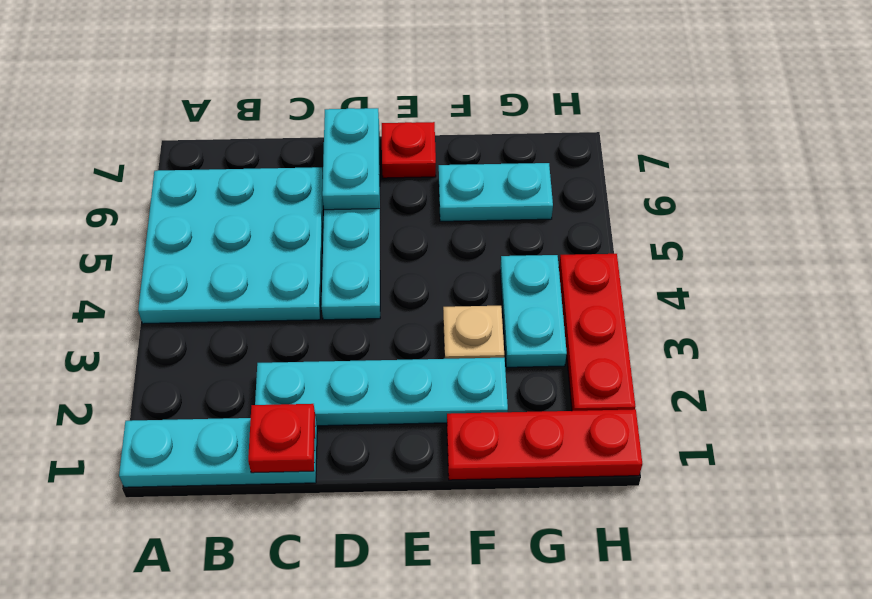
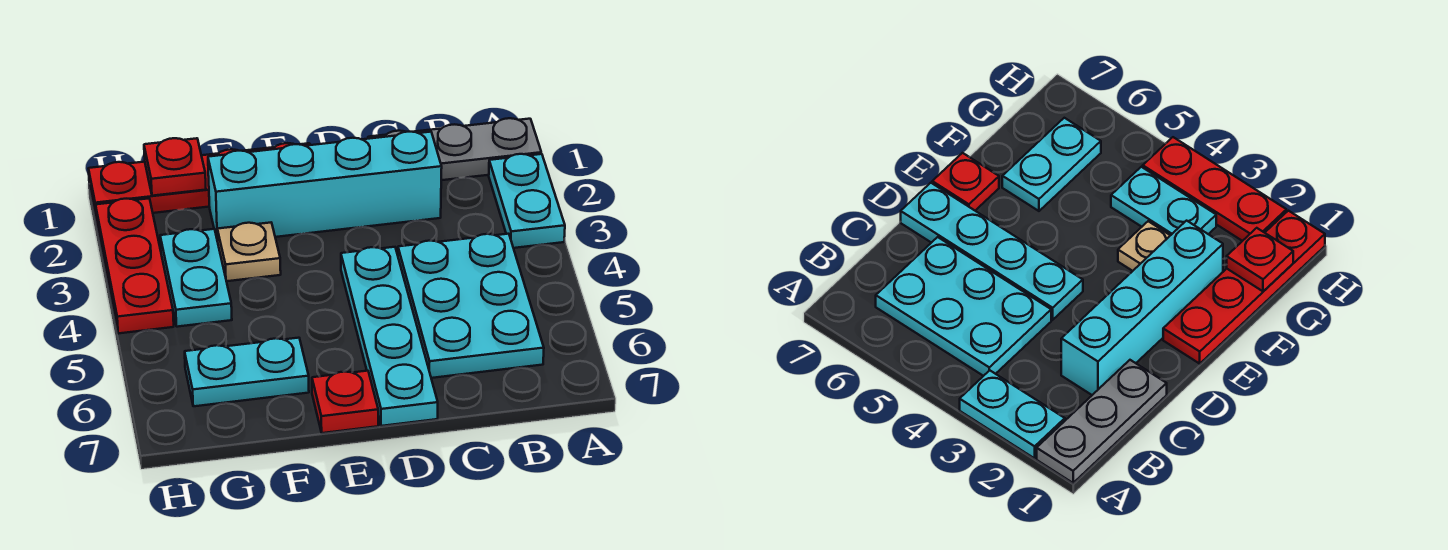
cyan plate A1:C1 level 1 -> grey plate A1:C1 level 1
cyan plate A4:C6 level 1 -> cyan plate B4:C6 level 1
red plate C1 level 2 -> red plate G1 level 2
cyan plate C2:F2 level 1 -> cyan brick C2:F2 level 1
cyan plate D6:D7 level 2 -> cyan plate A2:A3 level 1
red plate F1:H1 level 1 -> red plate E1:H1 level 1

